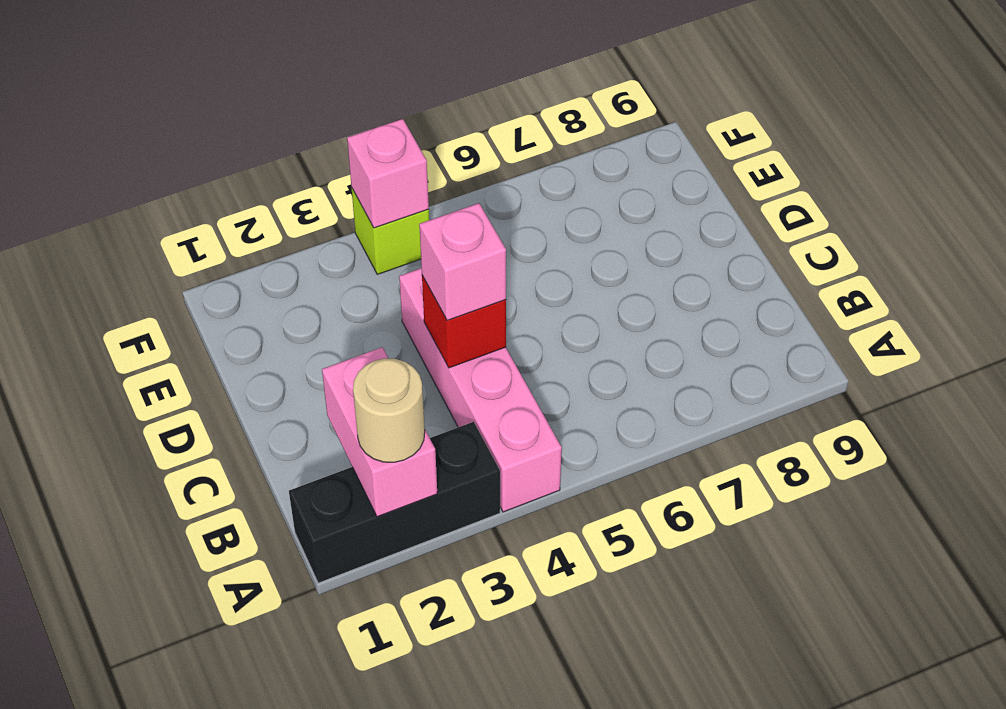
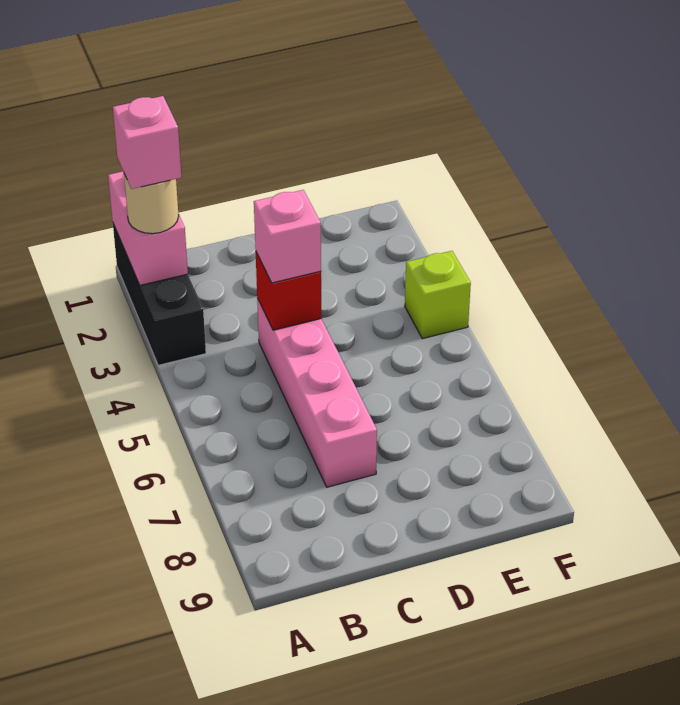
pink brick A2:B2 level 2 -> pink brick A1:A2 level 2
pink brick A4:D4 level 1 -> pink brick C4:C7 level 1
pink brick F4 level 2 -> pink brick A2 level 4

